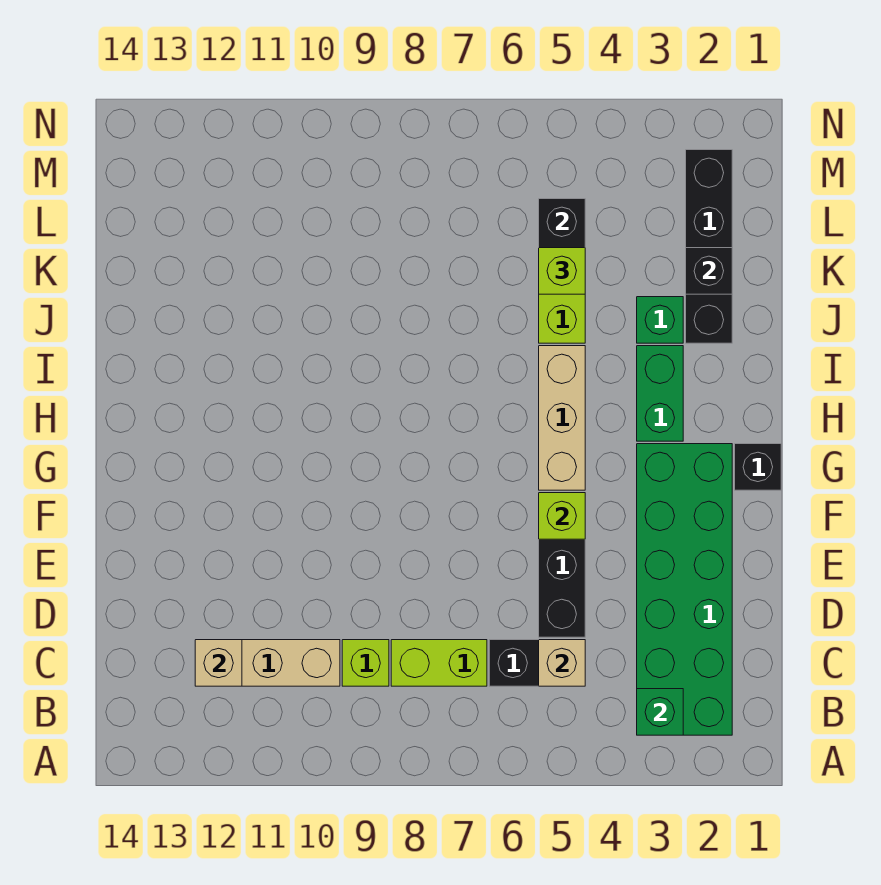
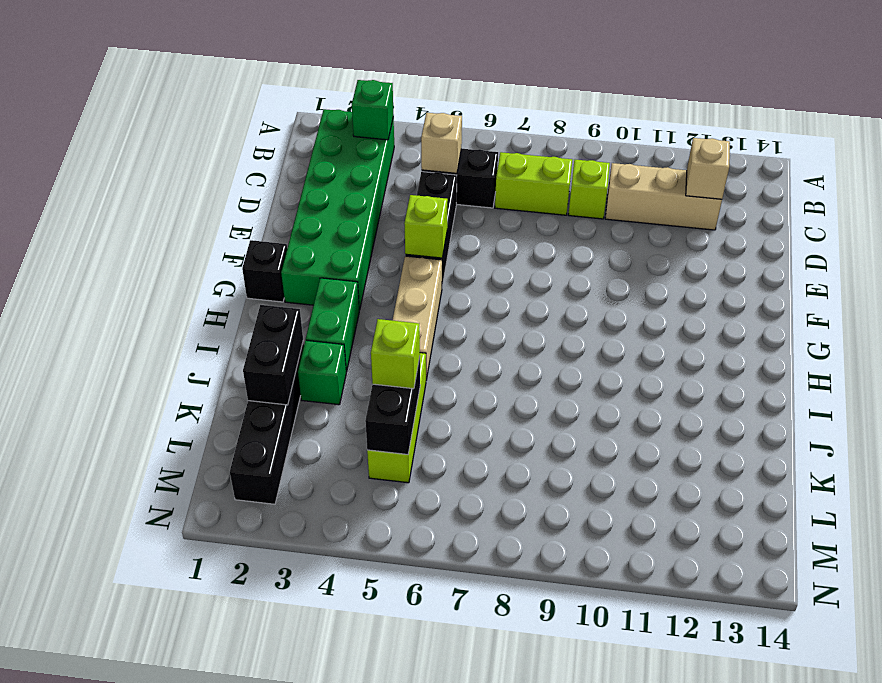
black brick K2 level 2 -> black brick J2:K2 level 2

